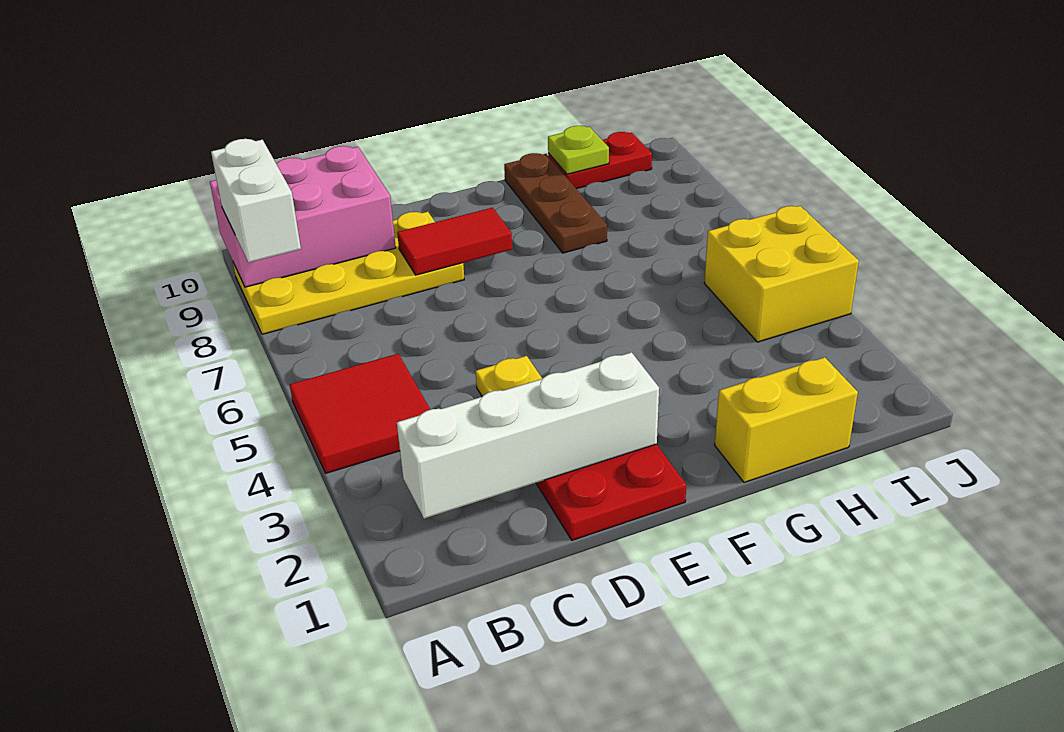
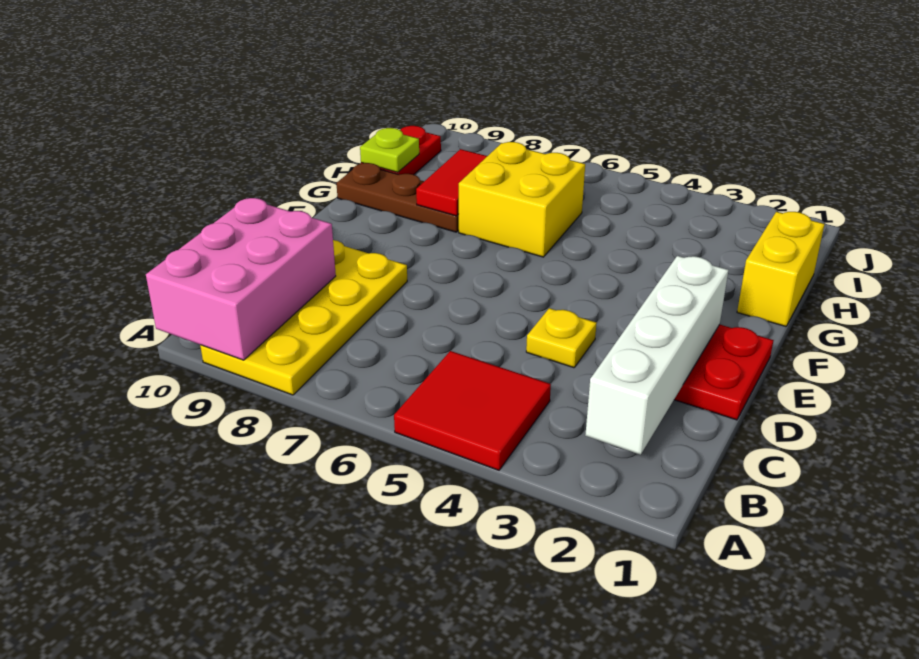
white brick A8:A9 level 3 -> none
red tile D8:E8 level 2 -> red tile G8:H8 level 2
yellow brick I4:J5 level 1 -> yellow brick G6:H7 level 1

